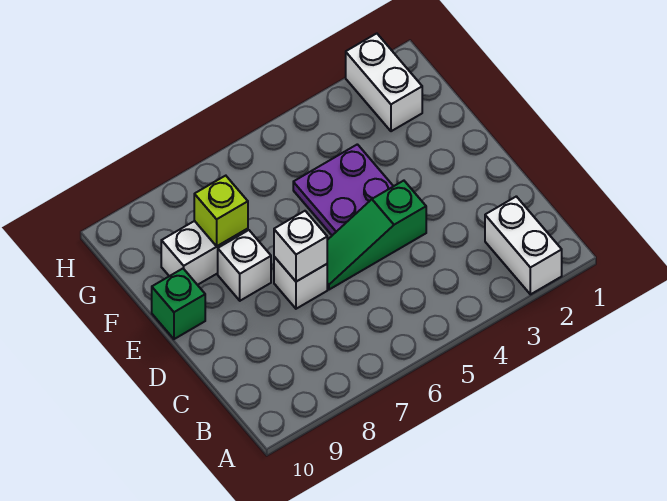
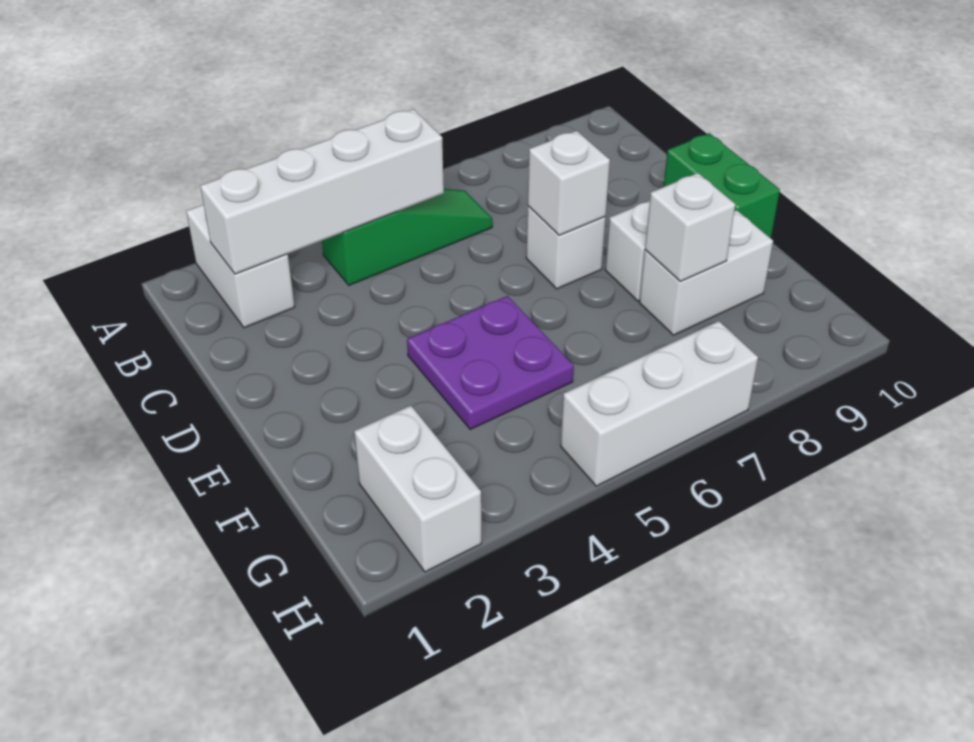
none -> white brick B2:B5 level 2
green slope D4:D6 level 1 top 4 -> green slope B4:B6 level 1 top 4
green brick E10 level 1 -> green brick D10:E10 level 1
lime brick F8 level 2 -> white brick F8 level 2
none -> white brick H5:H7 level 1

